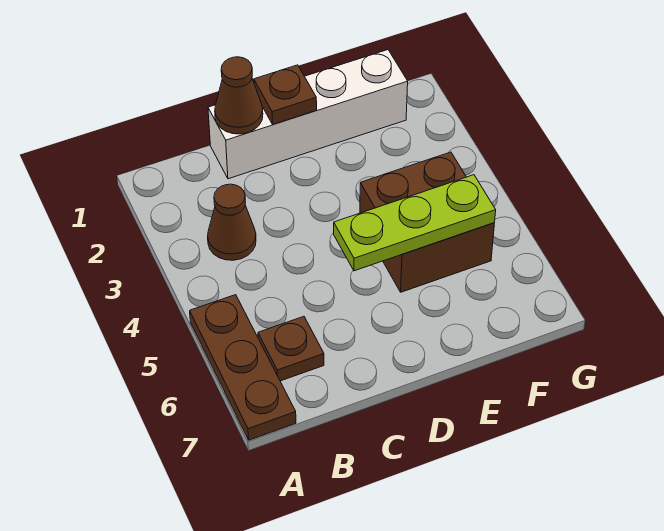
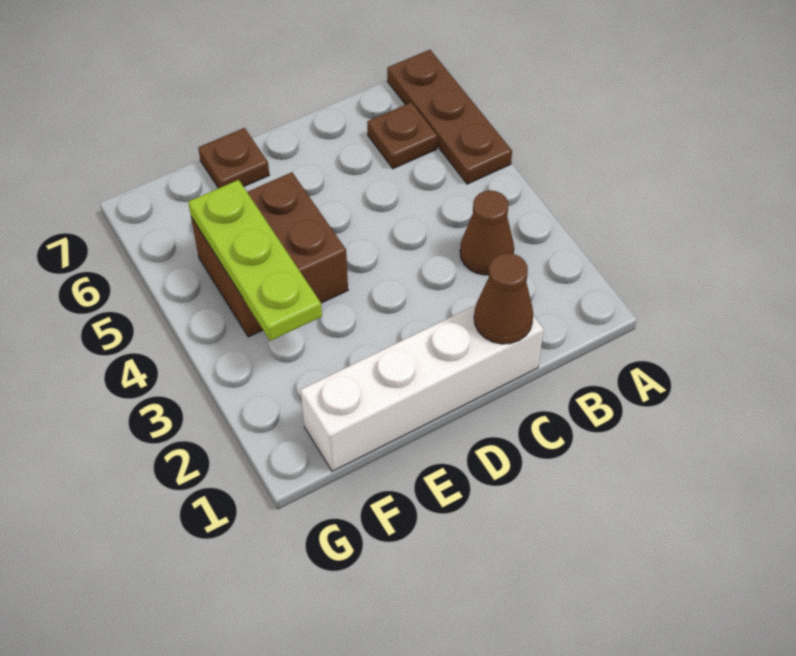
brown plate D1 level 2 -> brown plate E7 level 1
lime plate D5:F5 level 2 -> lime plate F3:F5 level 2

